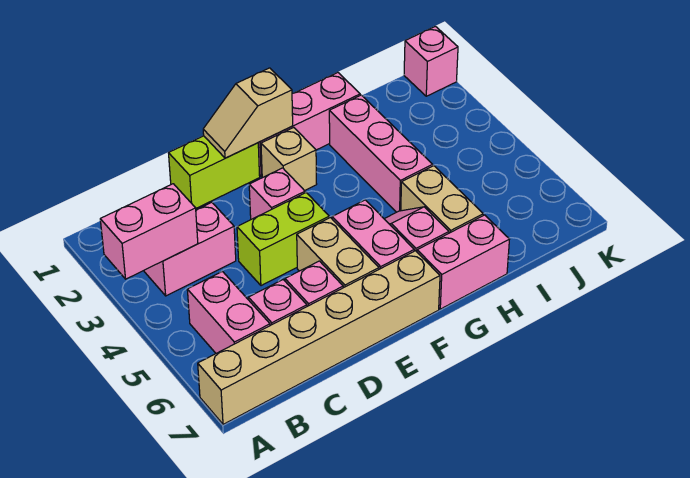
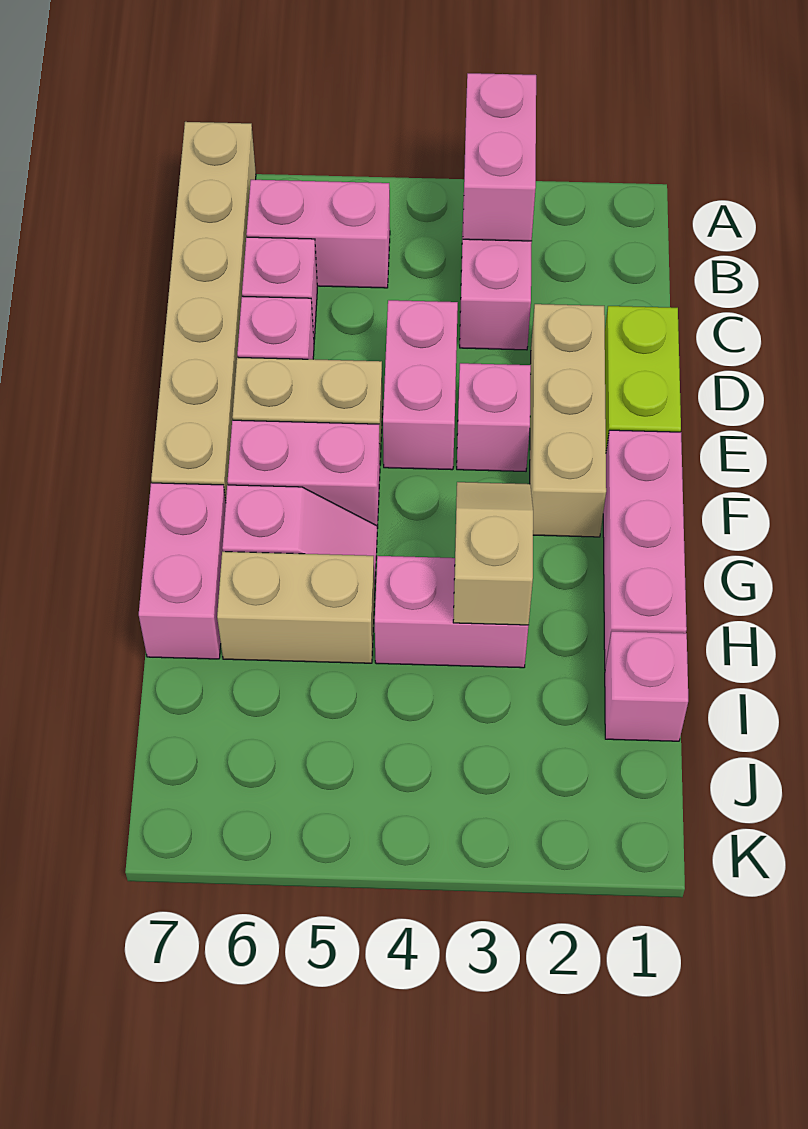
lime brick D4:E4 level 1 -> pink brick D4:E4 level 1
tan slope E1:F1 level 2 top F -> tan slope G3:H3 level 2 top H
tan brick F2 level 1 -> tan brick D2:F2 level 1
pink brick H2:H4 level 1 -> pink brick H3:H4 level 1
pink brick K1 level 1 -> pink brick I1 level 1

